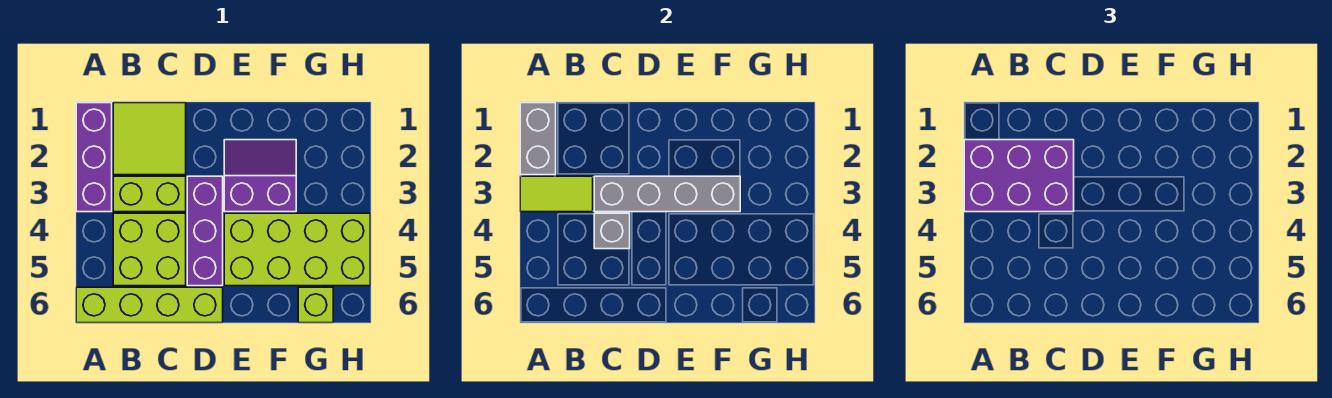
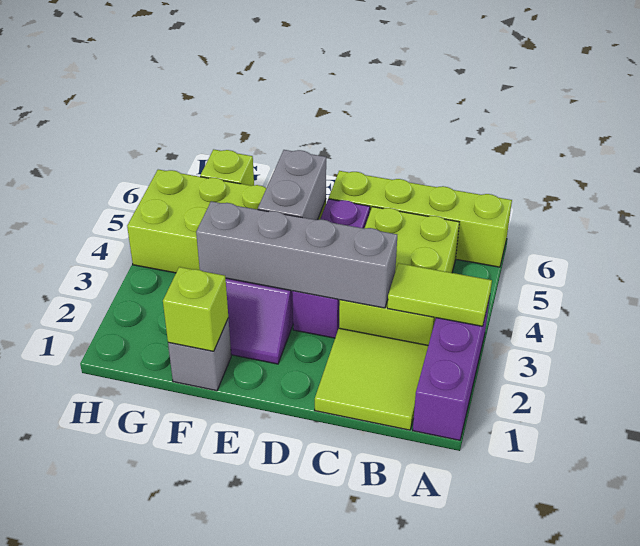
grey brick A1:A2 level 2 -> grey brick E4:E5 level 2
purple brick A2:C3 level 3 -> none
grey brick C4 level 2 -> grey brick F1 level 1
none -> lime brick F1 level 2

